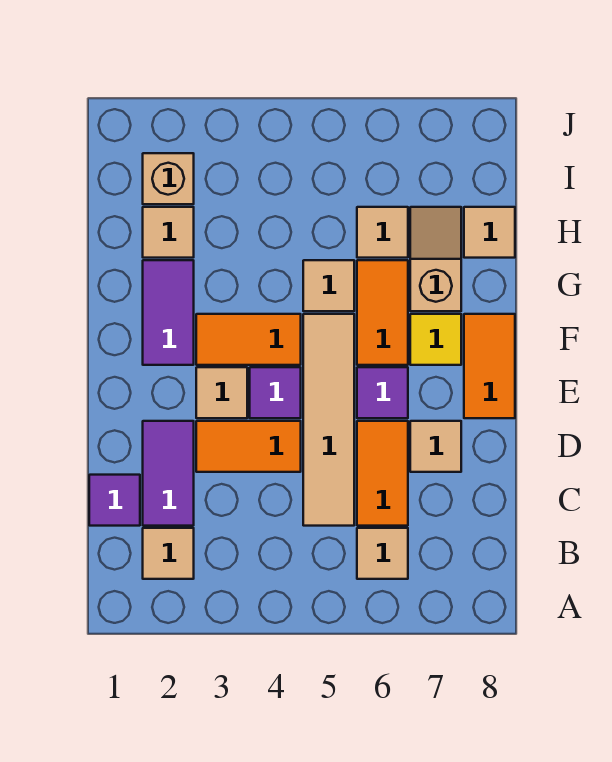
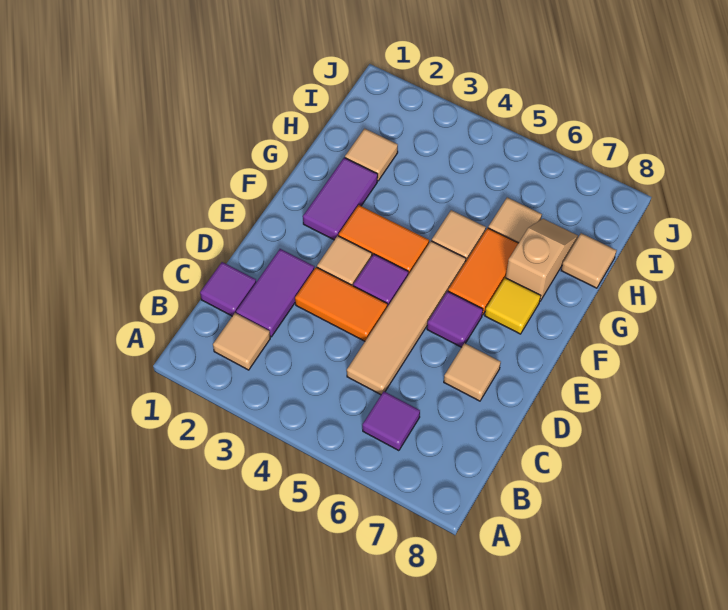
tan tile B6 level 1 -> purple tile B6 level 1
orange tile C6:D6 level 1 -> none
orange tile E8:F8 level 1 -> none
tan brick I2 level 1 -> none

